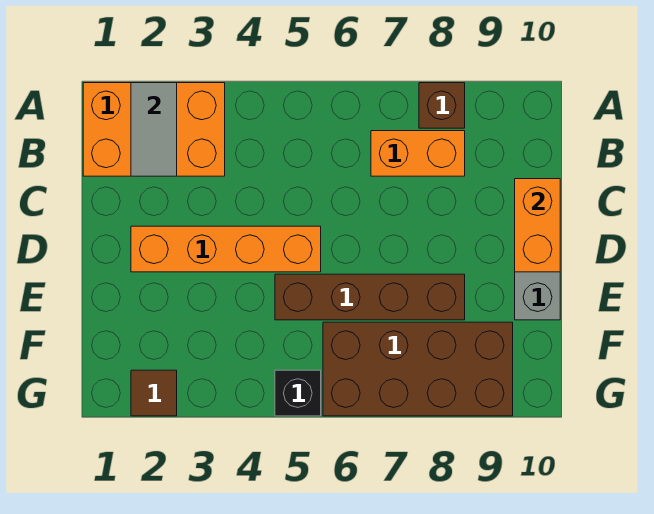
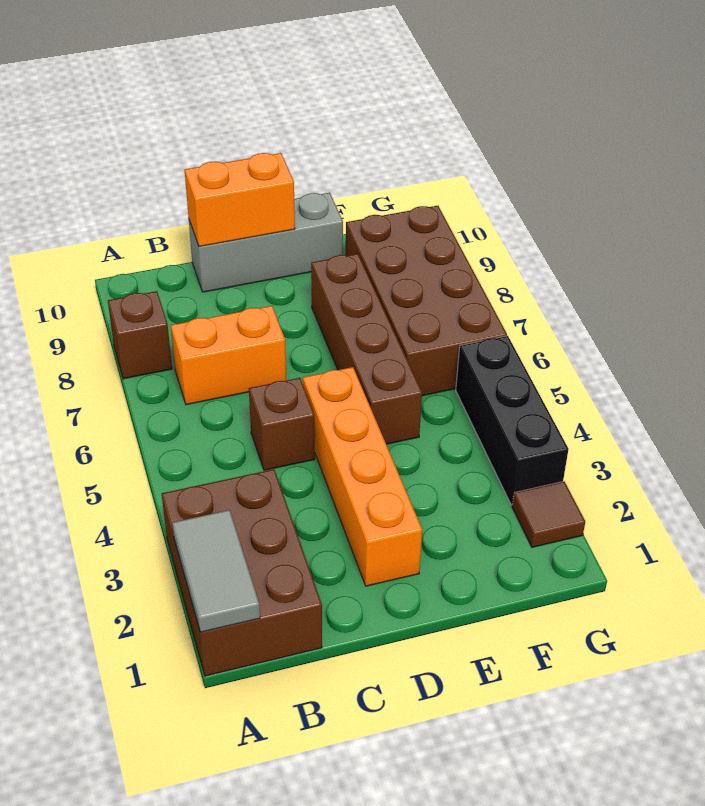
orange brick A1:B3 level 1 -> brown brick A1:B3 level 1
grey tile A2:B2 level 2 -> grey tile A1:A2 level 2
orange brick B7:B8 level 1 -> orange brick B7:C7 level 1
none -> brown brick C5 level 1
black brick G5 level 1 -> black brick G3:G5 level 1

